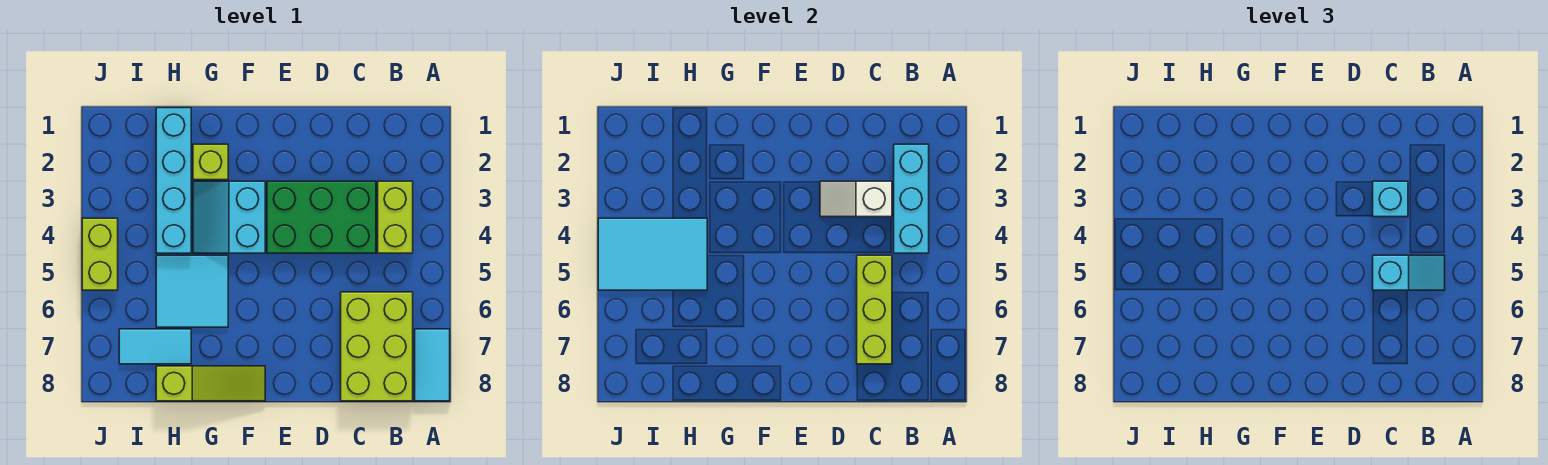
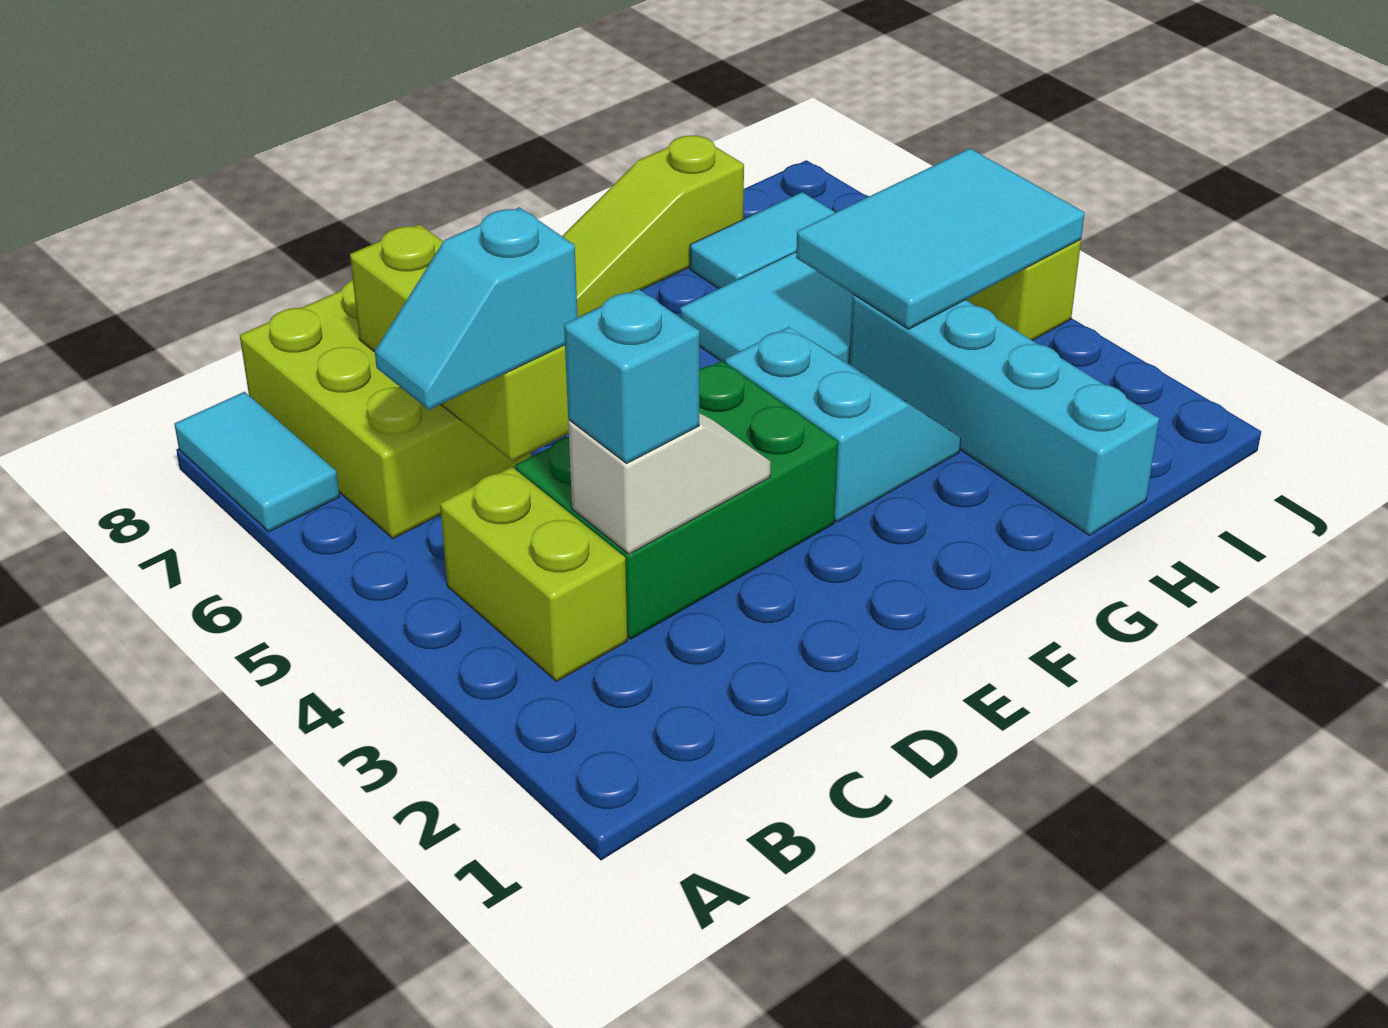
cyan brick B2:B4 level 2 -> none
lime brick G2 level 1 -> none

